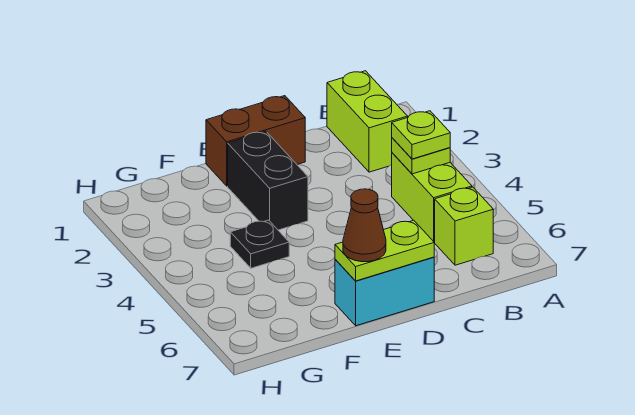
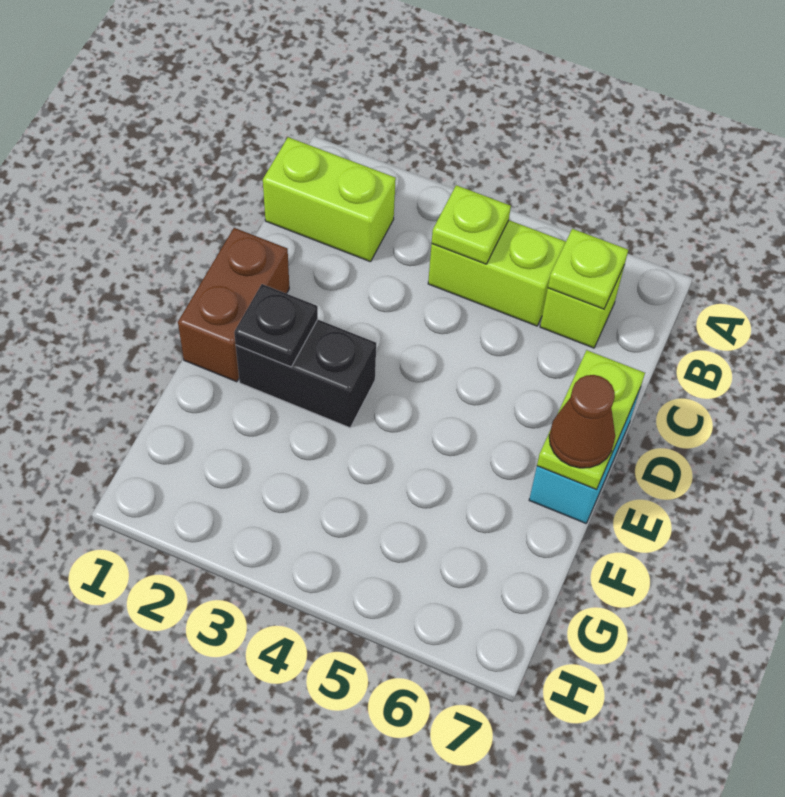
lime plate B4 level 3 -> lime plate B6 level 2
black plate F4 level 1 -> black plate E2 level 2

